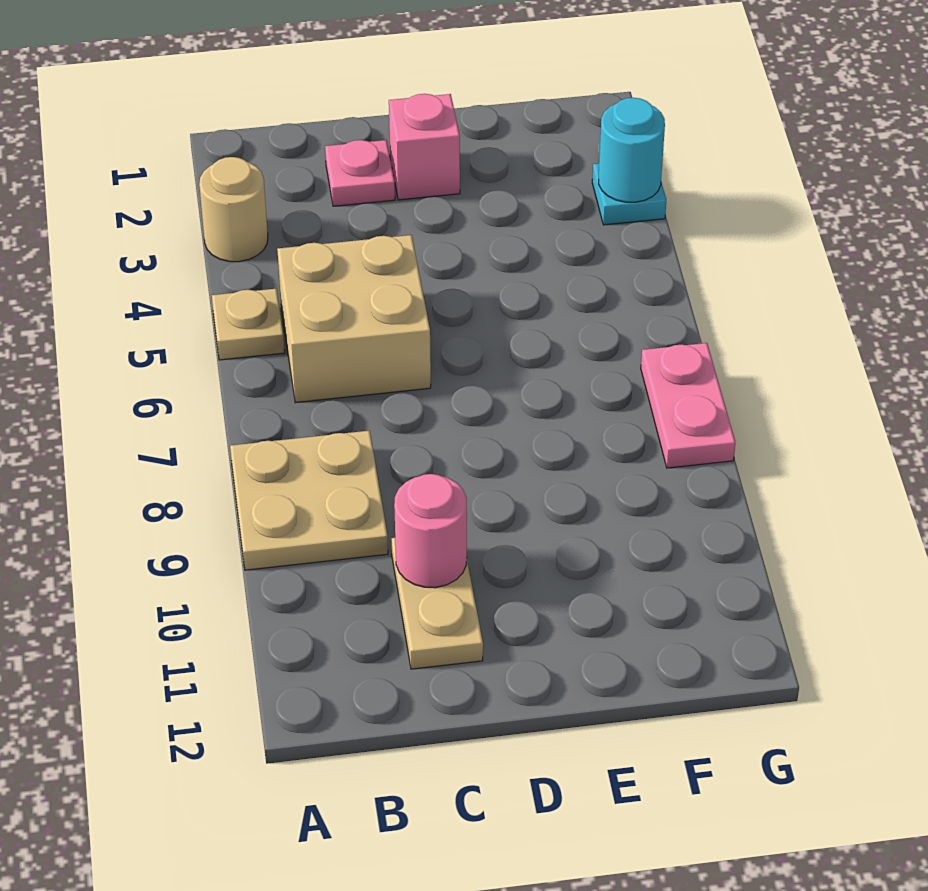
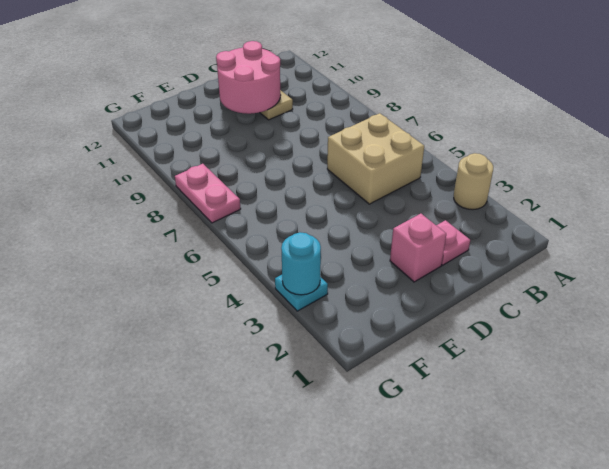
tan plate A5 level 1 -> none
tan plate A8:B9 level 1 -> none
pink round brick C10 level 2 -> pink round brick C10:D11 level 2

